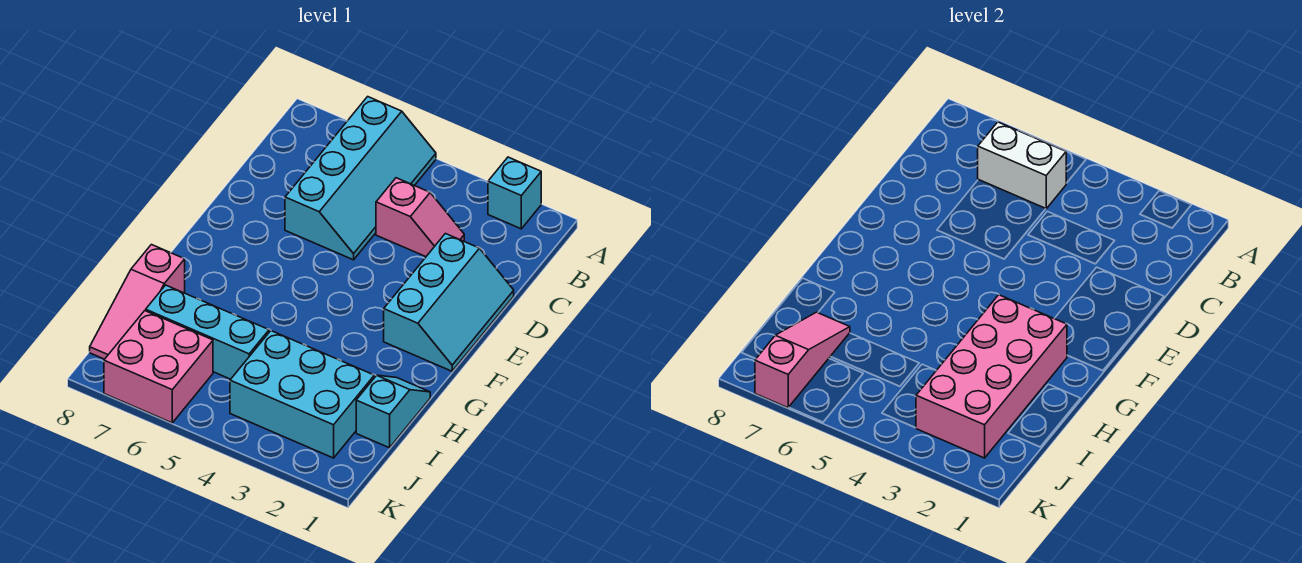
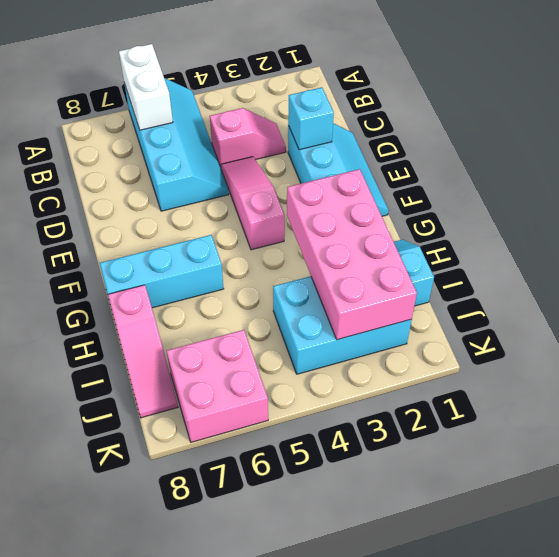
cyan brick A2 level 1 -> cyan brick D2 level 2
white brick B5:B6 level 2 -> white brick A6:B6 level 2
cyan brick I5:I7 level 1 -> cyan brick G6:G8 level 1
pink slope I7:K7 level 2 top K -> pink slope D4:F4 level 1 top F

